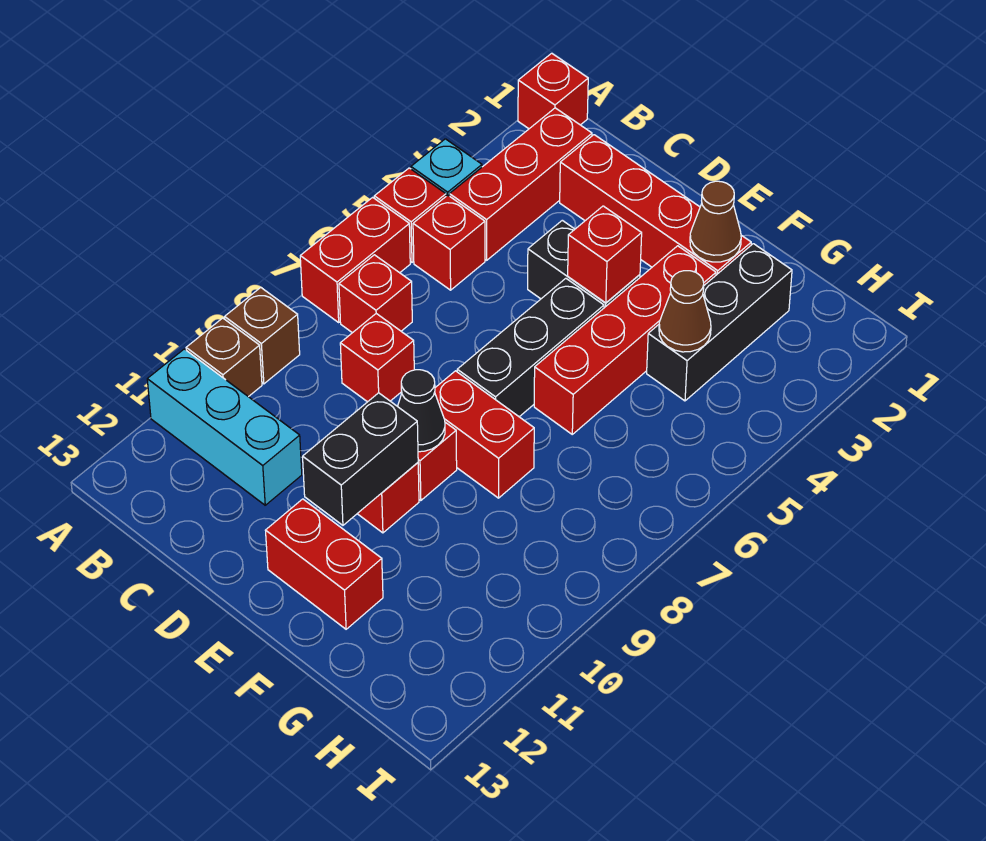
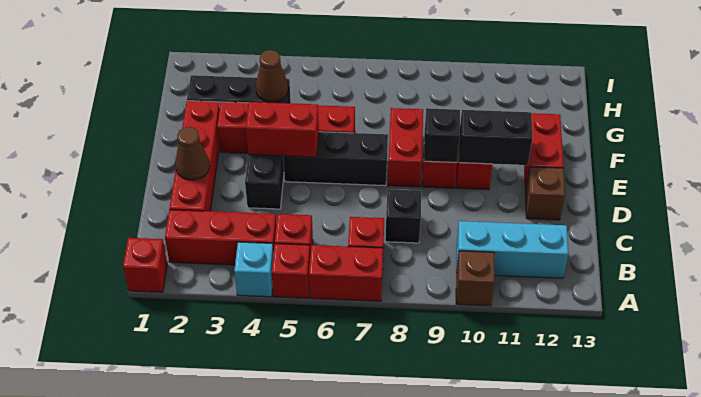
brown brick A9 level 1 -> brown brick D12 level 1
cyan brick A11:C11 level 1 -> cyan brick B10:B12 level 1
red brick C8 level 1 -> black brick C8 level 1
red brick E4 level 2 -> red brick E4:E5 level 2
black cone E9 level 2 -> black brick E9 level 2
brown cone F2 level 2 -> brown cone D2 level 2

